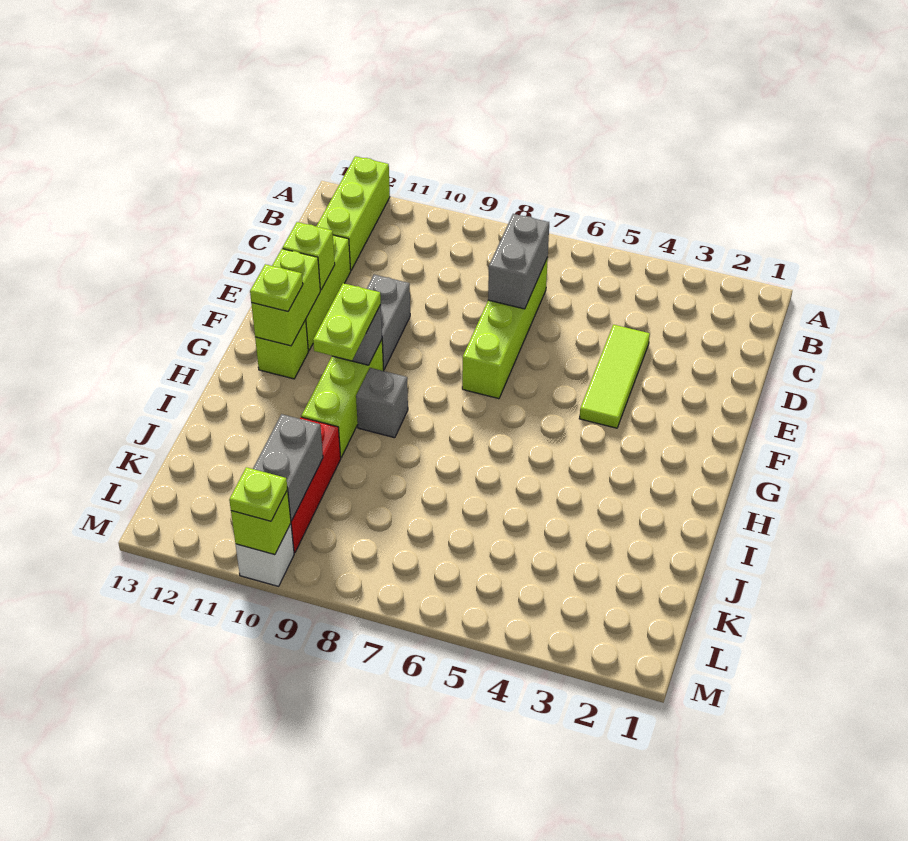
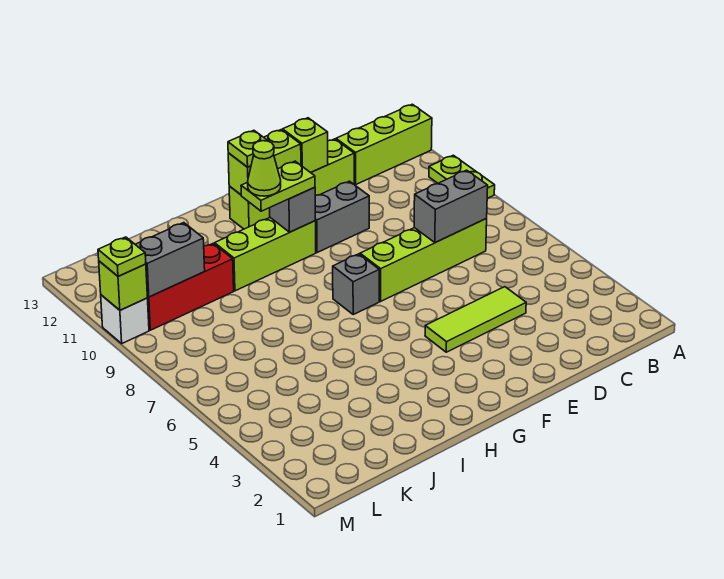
none -> lime plate A9:A10 level 1
grey brick H9 level 1 -> grey brick G7 level 1
none -> lime cone H10 level 4

